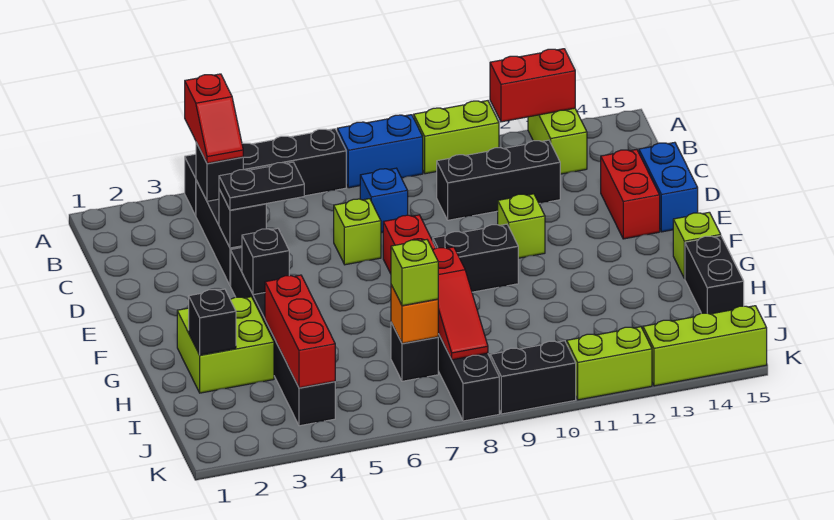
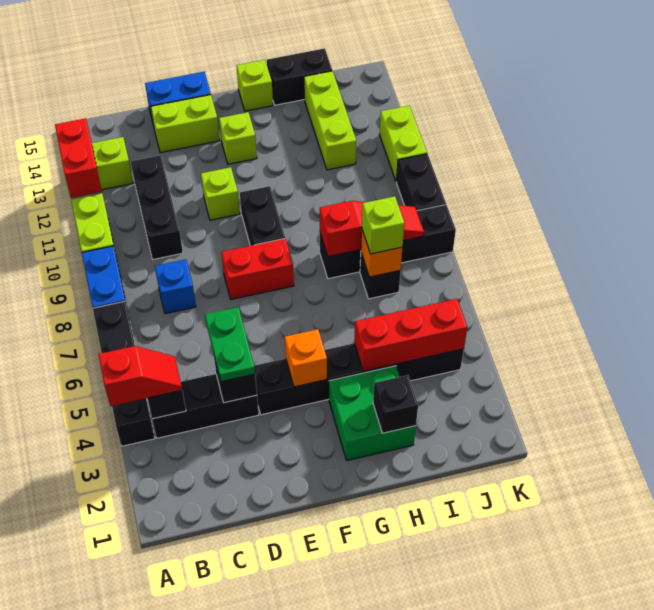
black plate D4:D5 level 3 -> green plate D4:D5 level 3
lime brick D7 level 1 -> lime brick F13 level 1
red brick D14:E14 level 1 -> lime brick D14:E14 level 1
black brick F4 level 2 -> orange brick F4 level 2
lime brick G2:H3 level 1 -> green brick G2:H3 level 1
lime brick K13:K15 level 1 -> lime brick I12:I14 level 1

